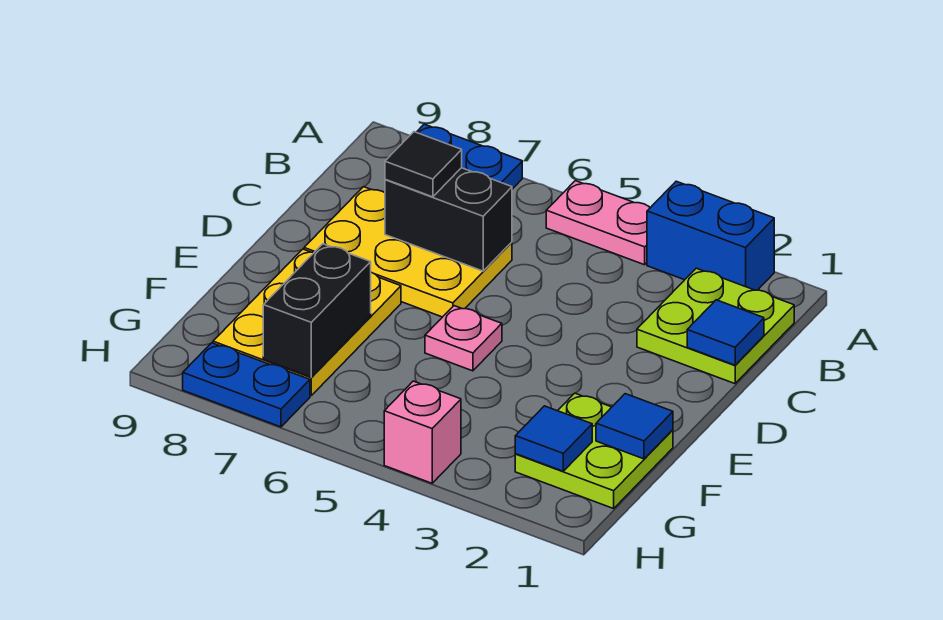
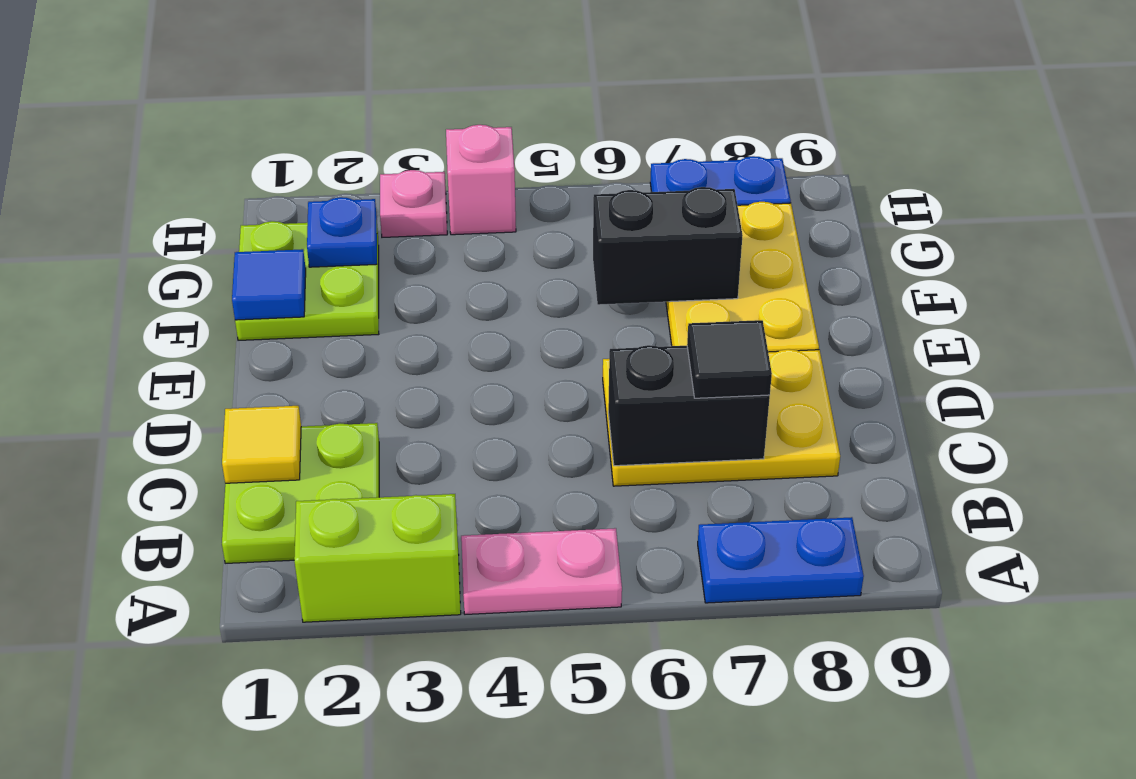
blue brick A2:A3 level 1 -> lime brick A2:A3 level 1
blue tile C1 level 2 -> yellow tile C1 level 2
pink plate E5 level 1 -> pink plate H3 level 1
black brick F7:G7 level 2 -> black brick F6:F7 level 2
blue tile G2 level 2 -> blue plate G2 level 2

